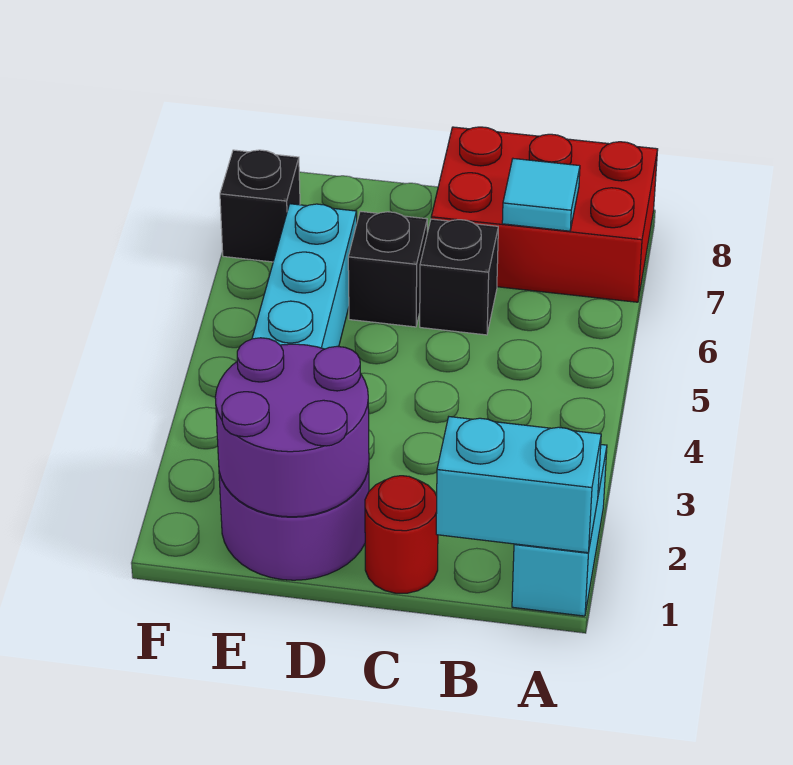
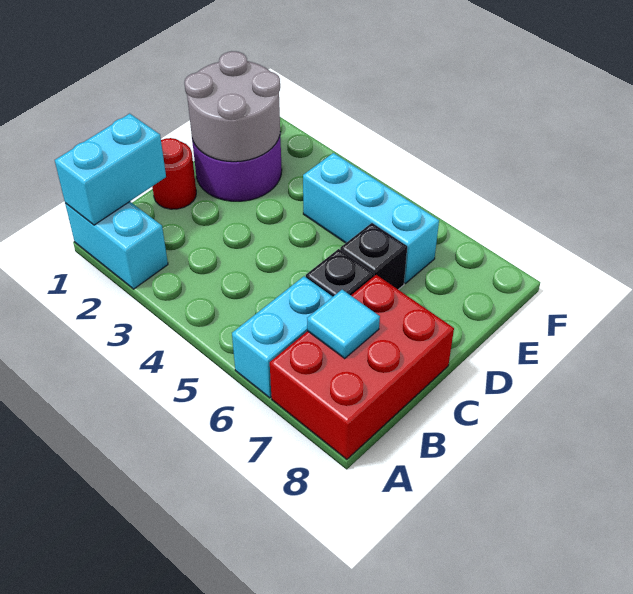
none -> cyan brick A6:B6 level 1
purple round brick D1:E2 level 2 -> grey round brick D1:E2 level 2
black brick F7 level 1 -> none

